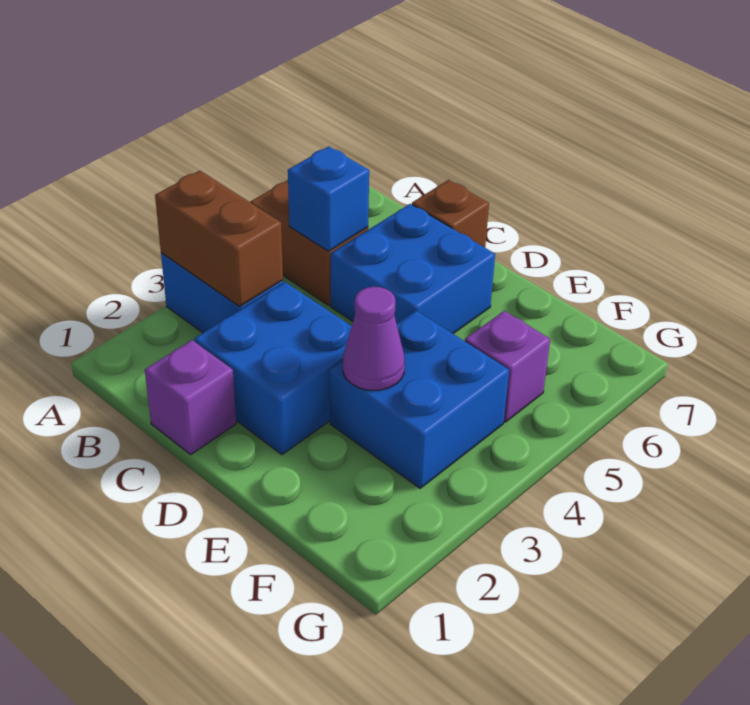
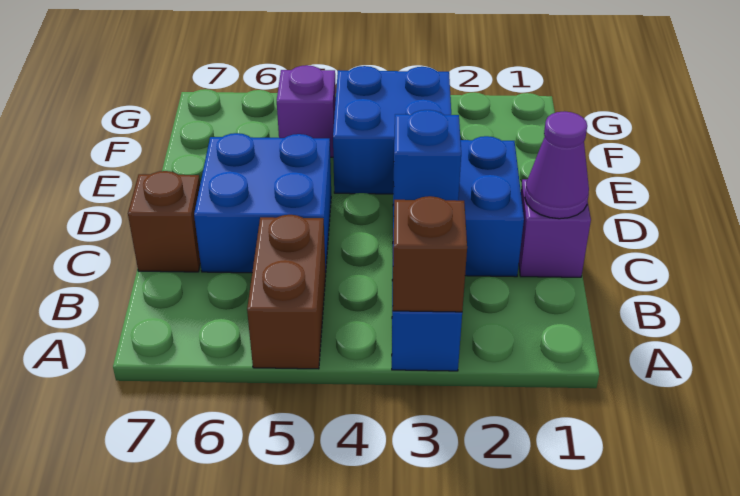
brown brick A3:B3 level 2 -> brown brick A3 level 2
blue brick B5 level 2 -> blue brick C3 level 2
purple cone E3 level 2 -> purple cone C1 level 2

